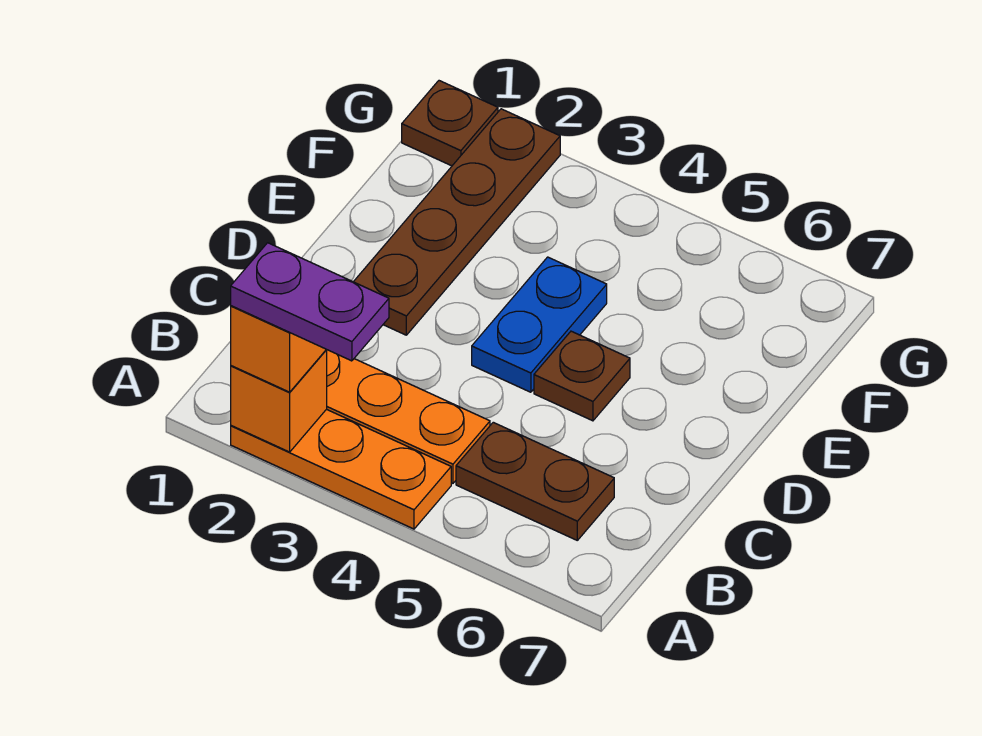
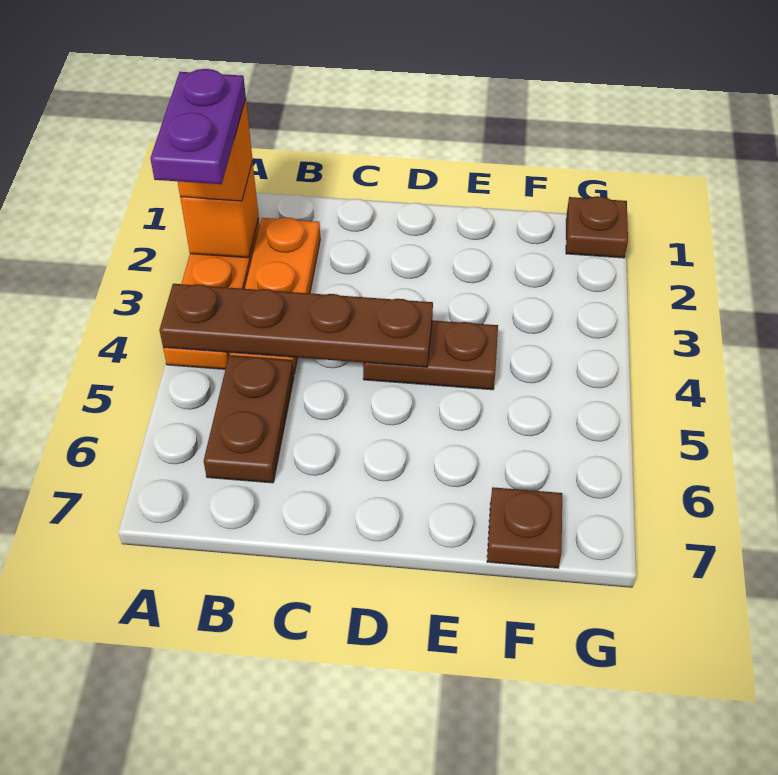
brown plate D2:G2 level 1 -> brown plate A4:D4 level 2
blue plate D4:E4 level 1 -> brown plate D4:E4 level 1
brown plate D5 level 1 -> brown plate F7 level 1

